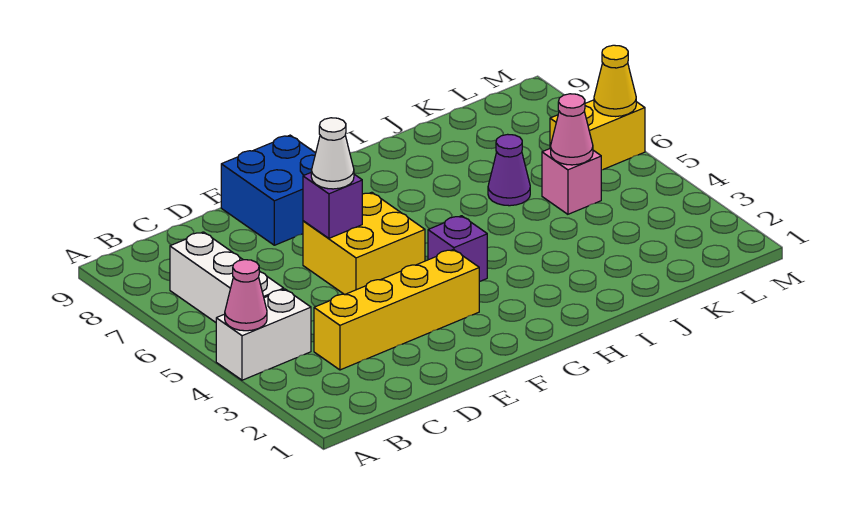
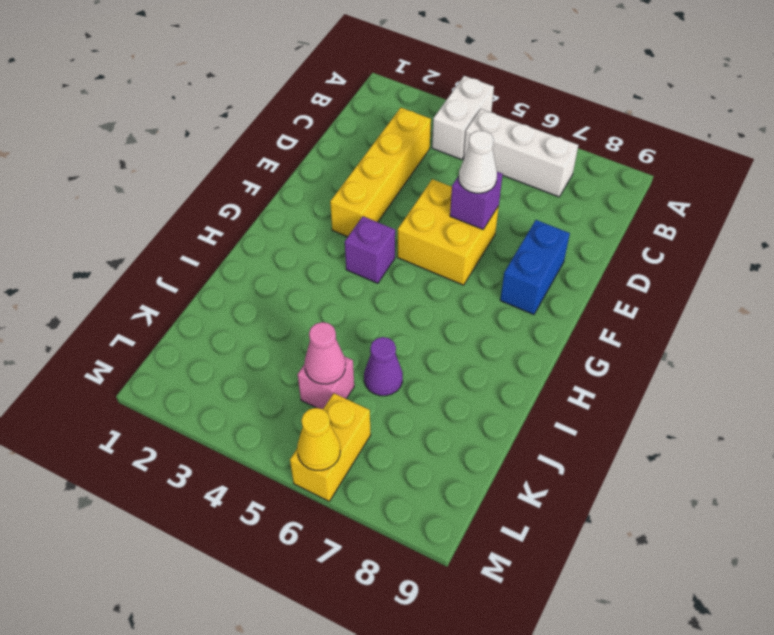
pink cone A4 level 2 -> none
blue brick E8:F9 level 1 -> blue brick E8:F8 level 1

